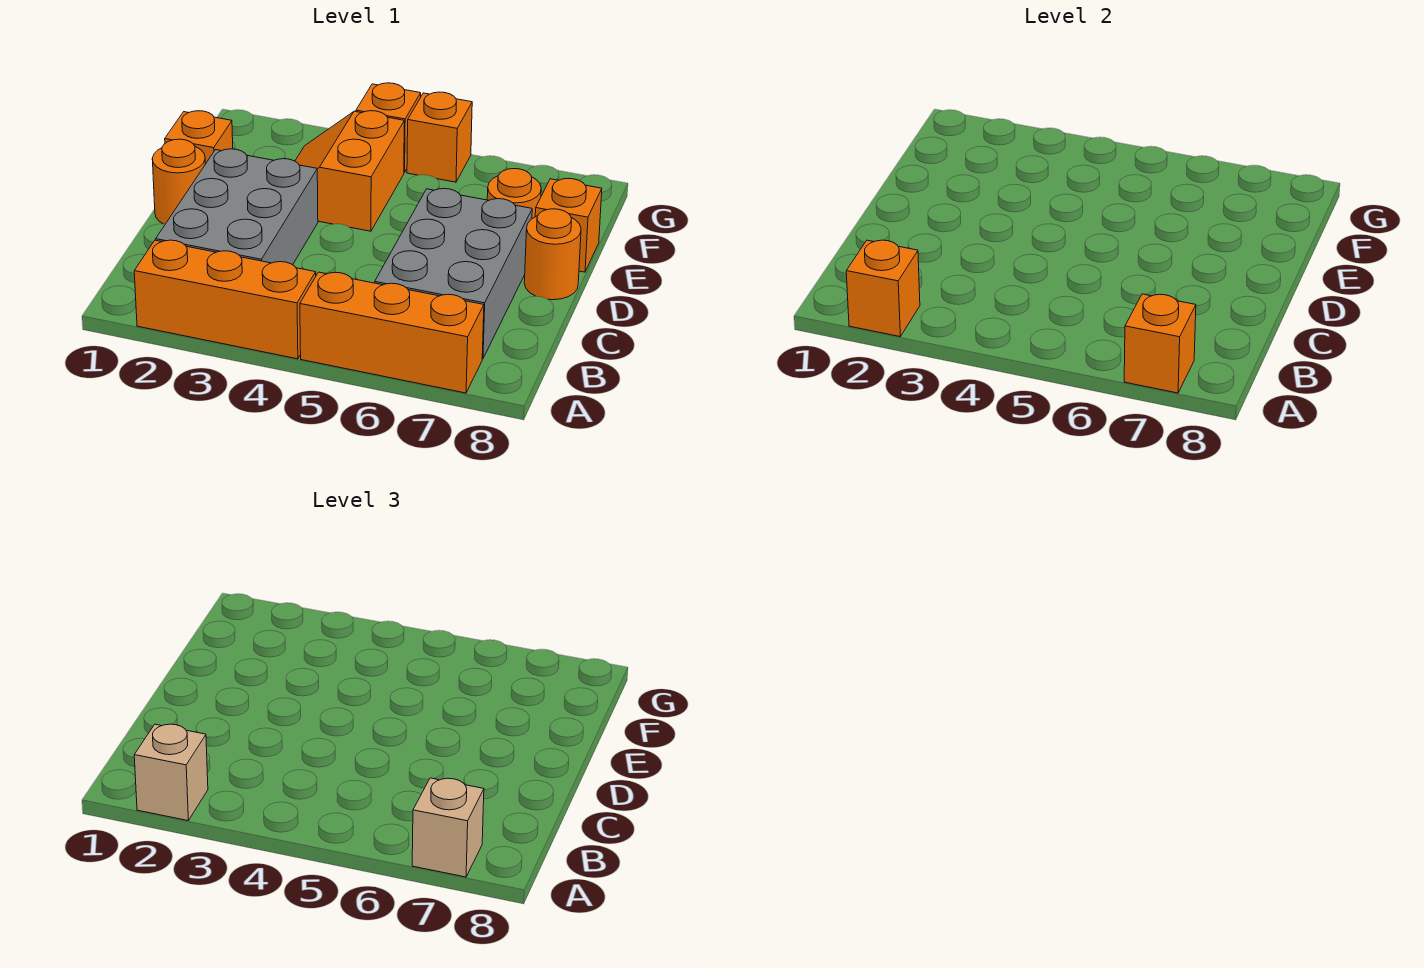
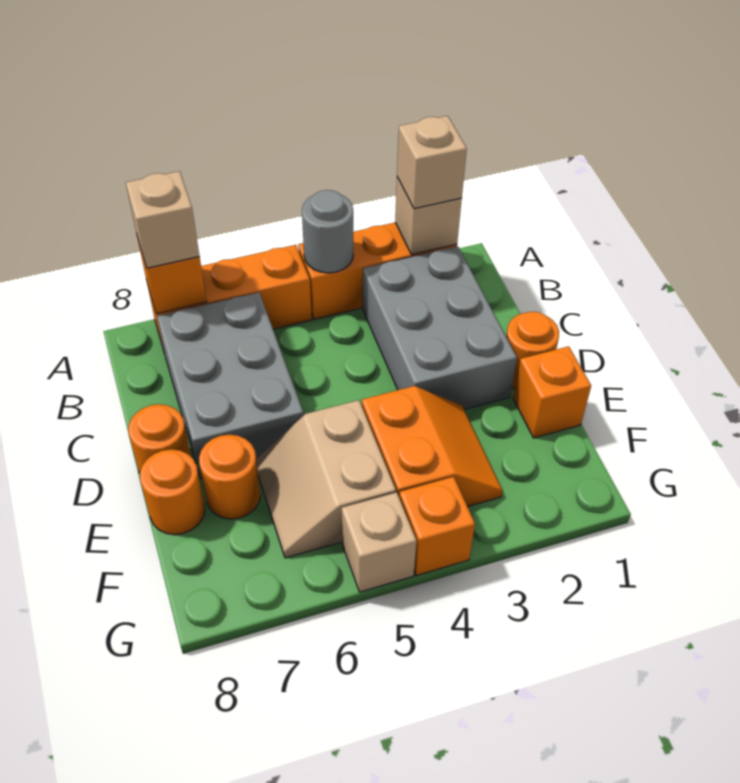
orange brick A2 level 2 -> tan brick A2 level 2
none -> grey round brick A4 level 2
none -> tan slope E5:F6 level 1 top 5
orange brick E8 level 1 -> orange round brick E8 level 1
orange brick G5 level 1 -> tan brick G5 level 1

